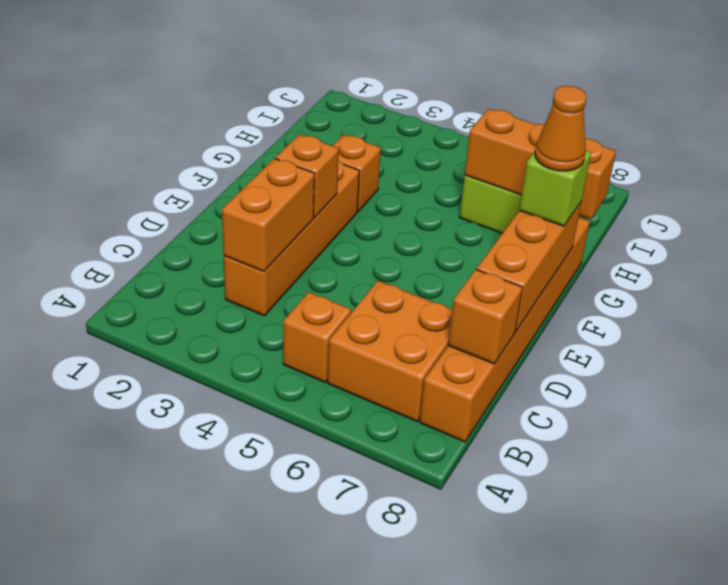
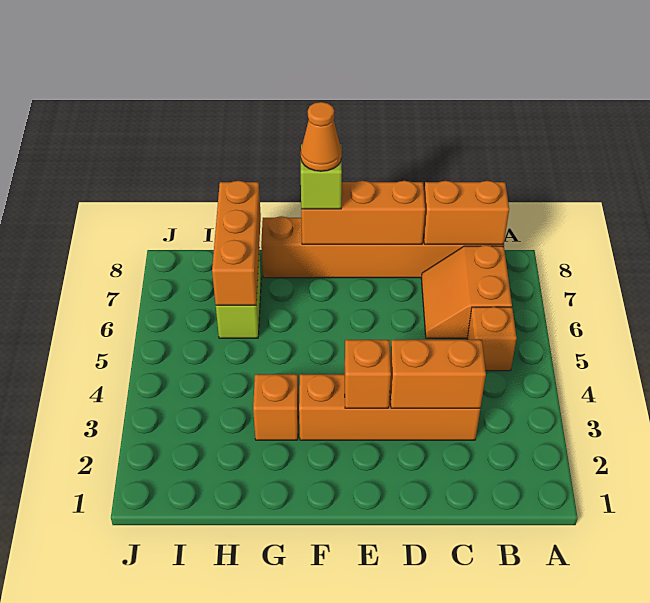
orange brick B6:C7 level 1 -> orange slope B6:C7 level 1 top B
orange brick C8 level 2 -> orange brick B8:C8 level 2

